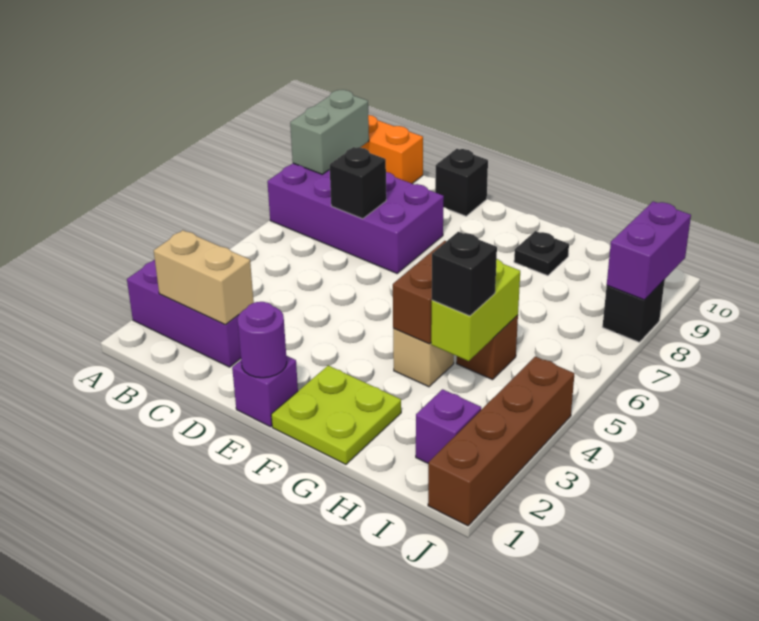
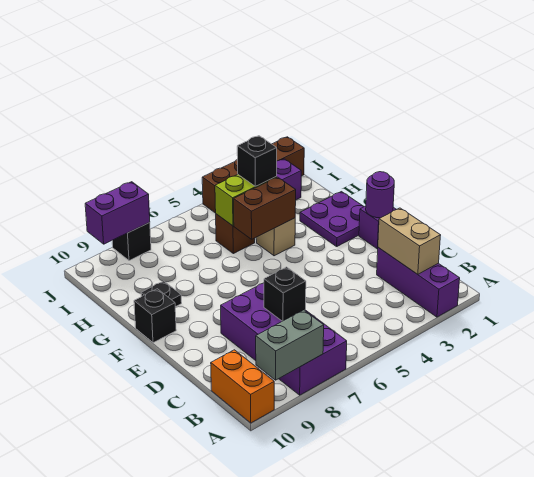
black brick D10 level 1 -> black brick F10 level 1
lime plate F1:G2 level 1 -> purple plate F1:G2 level 1

